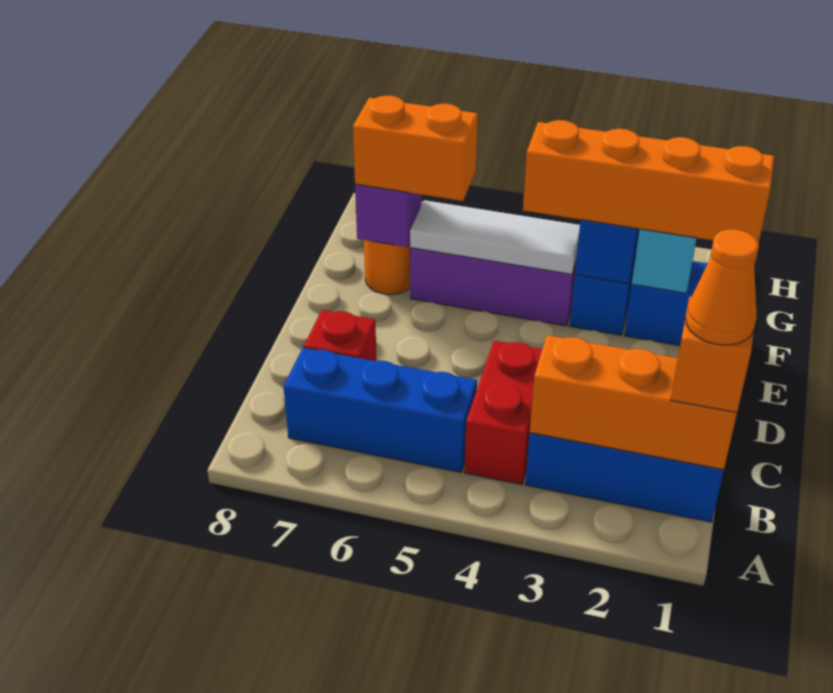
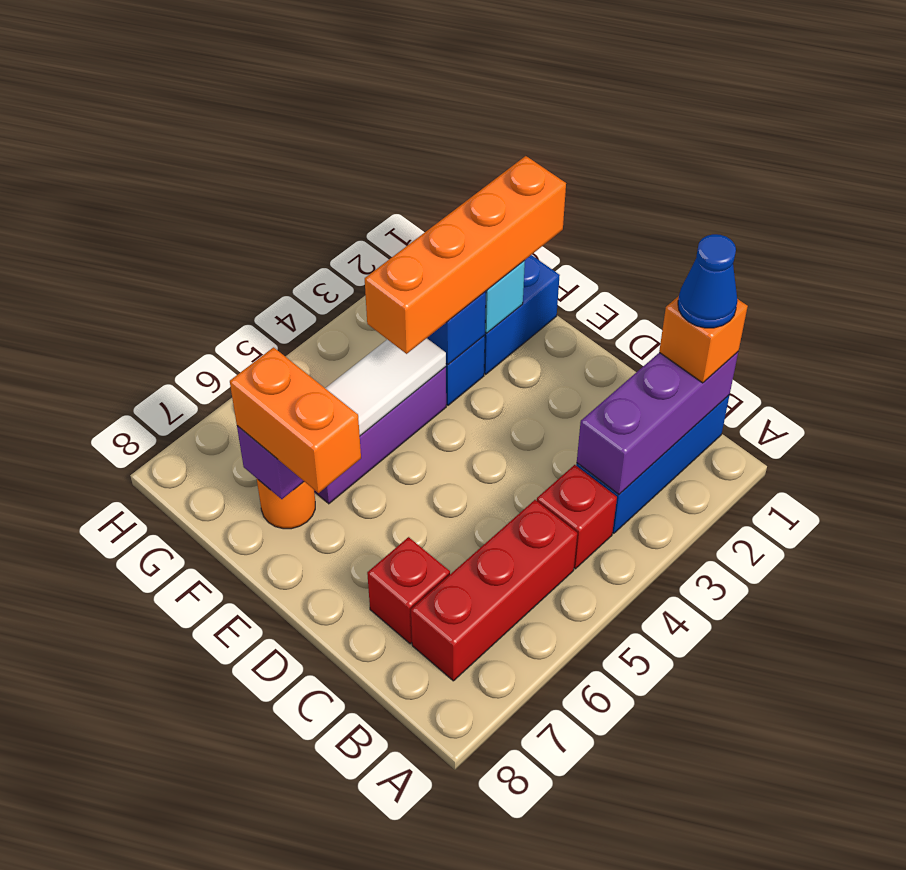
orange brick B1:B3 level 2 -> purple brick B1:B3 level 2
orange cone B1 level 4 -> blue cone B1 level 4
red brick B4:C4 level 1 -> red brick B4 level 1
blue brick B5:B7 level 1 -> red brick B5:B7 level 1
orange brick F6:F7 level 3 -> orange brick E7:F7 level 3

